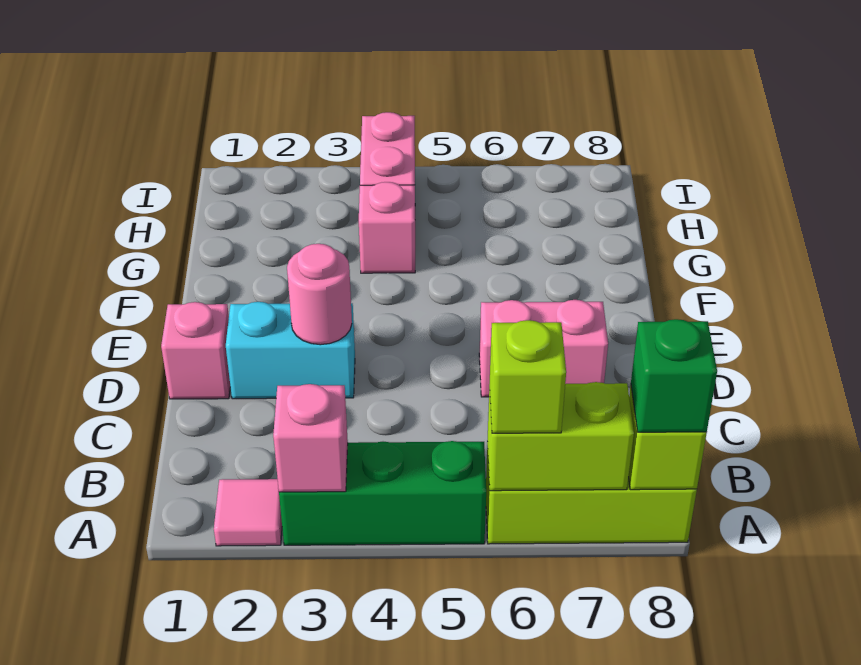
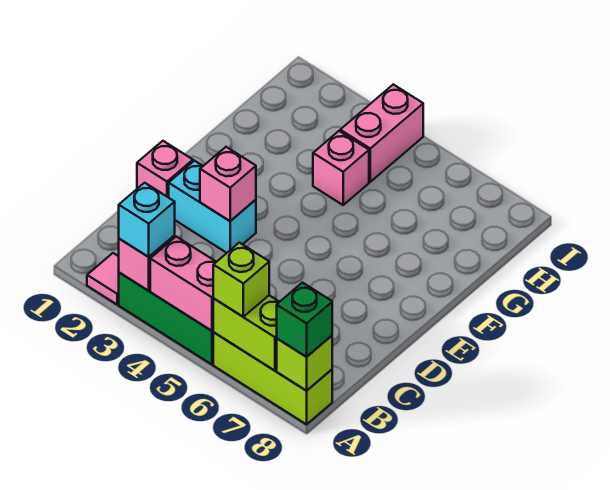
none -> cyan brick A3 level 3
pink round brick D3 level 2 -> pink brick D3 level 2
pink brick D6:D7 level 1 -> pink brick A4:A5 level 2

